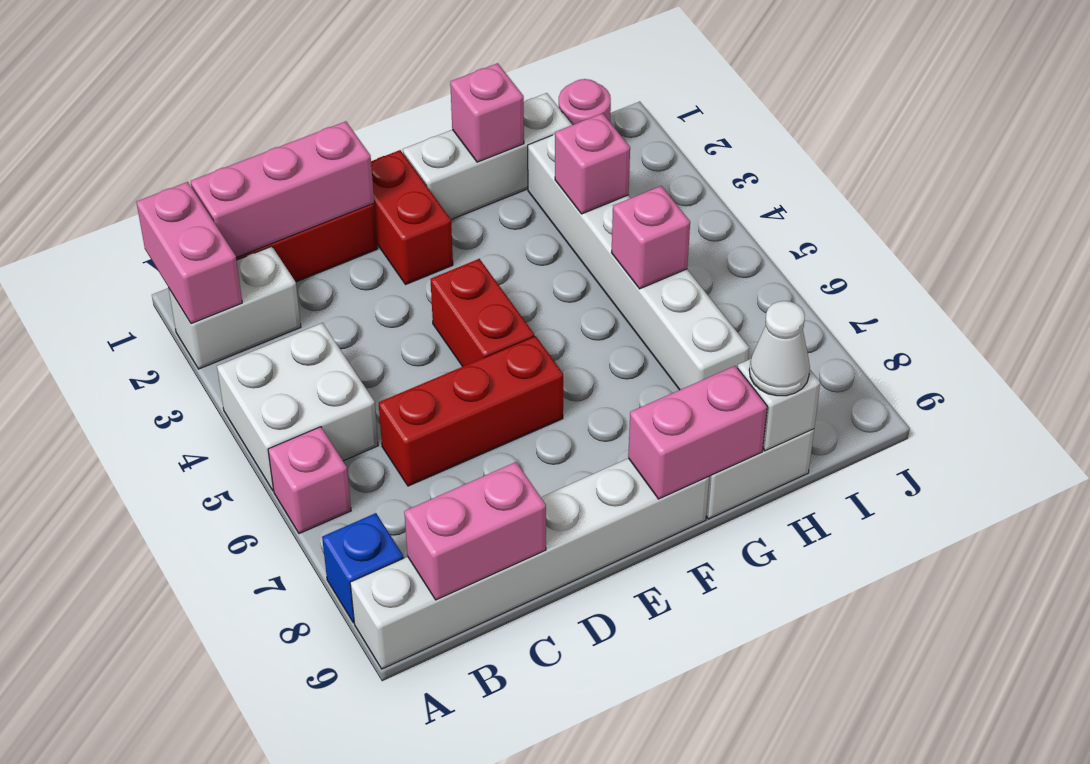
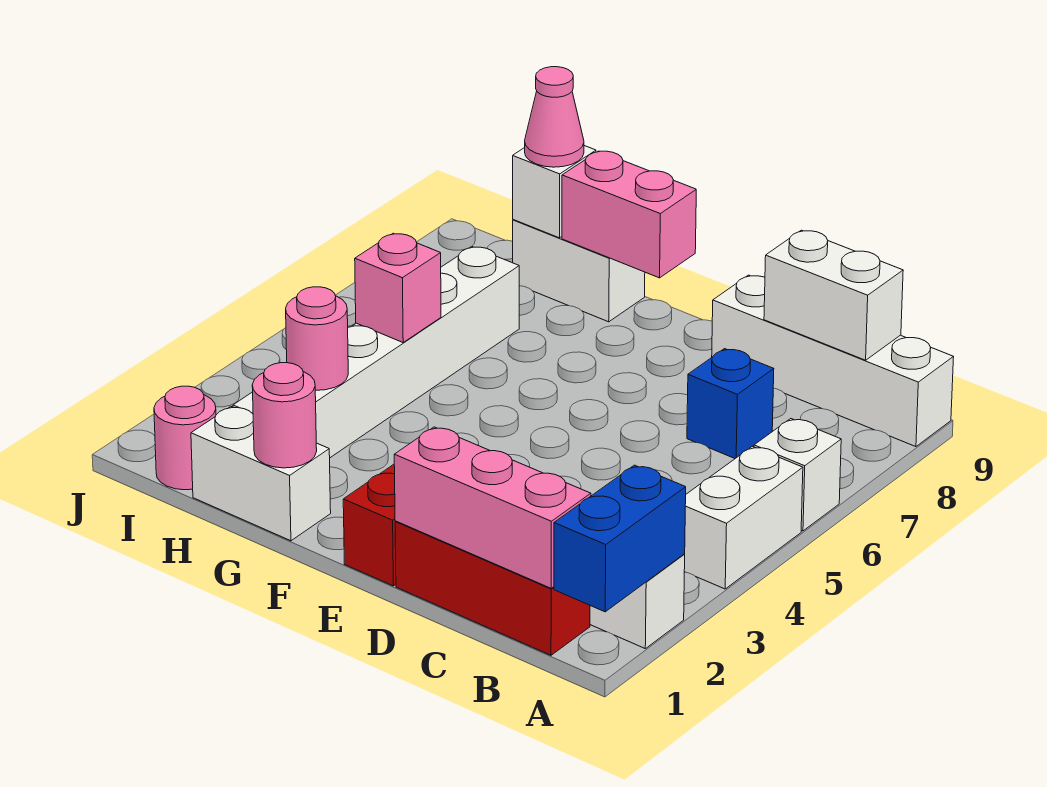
pink brick A1:A2 level 2 -> blue brick A1:A2 level 2
white brick A4:B5 level 1 -> white brick A4:A5 level 1
pink brick A6 level 1 -> white brick A6 level 1
blue brick A8 level 1 -> blue brick C7 level 1
white brick A9:F9 level 1 -> white brick A9:D9 level 1
pink brick B9:C9 level 2 -> white brick B9:C9 level 2
red brick C6:E6 level 1 -> none
red brick E4:E5 level 1 -> none
white brick F1:H1 level 1 -> white brick G1:H1 level 1
pink brick G1 level 2 -> pink round brick G1 level 2
pink brick H3 level 2 -> pink round brick H3 level 2
white cone H9 level 3 -> pink cone H9 level 3

